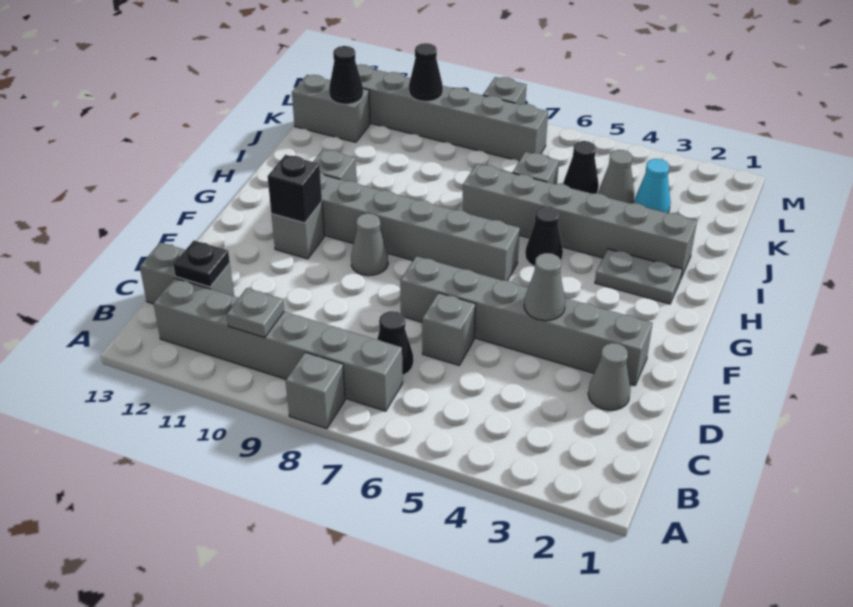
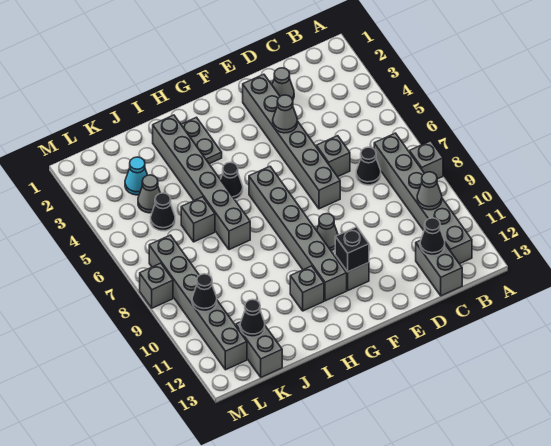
grey plate B10 level 2 -> grey cone B10 level 2
black plate C12 level 2 -> black cone C12 level 2

